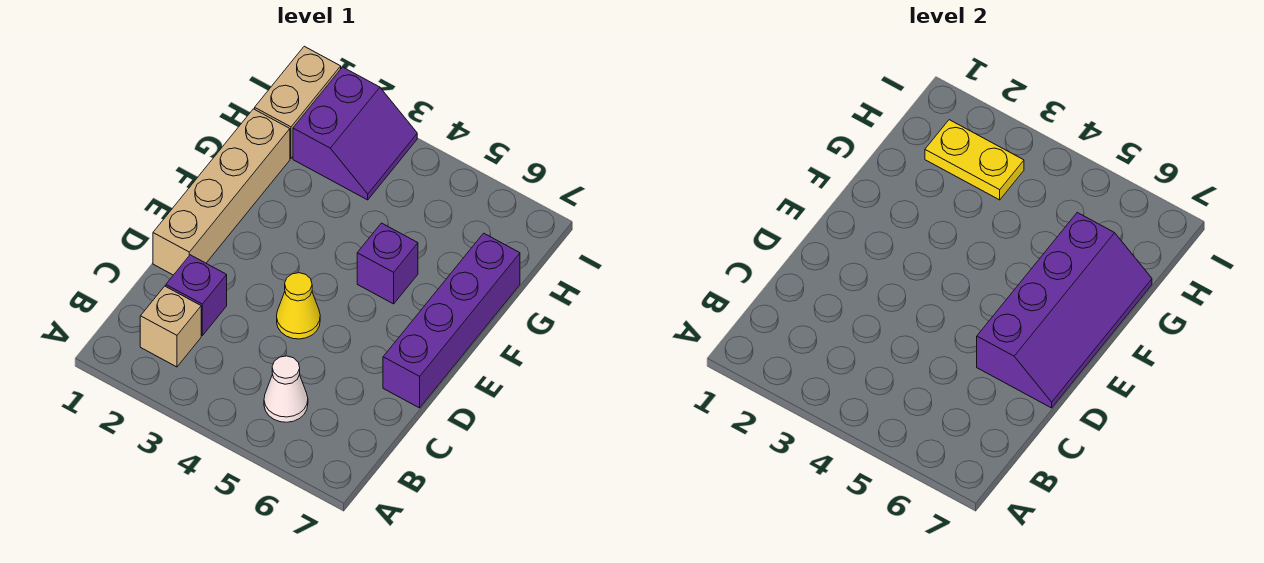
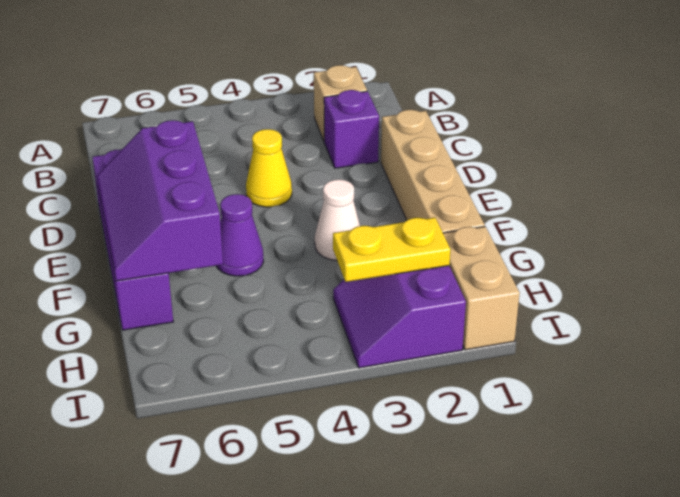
white cone B5 level 1 -> white cone F3 level 1
purple slope D6:G7 level 2 top 6 -> purple slope E6:G7 level 2 top 6
purple brick F5 level 1 -> purple cone F5 level 1

